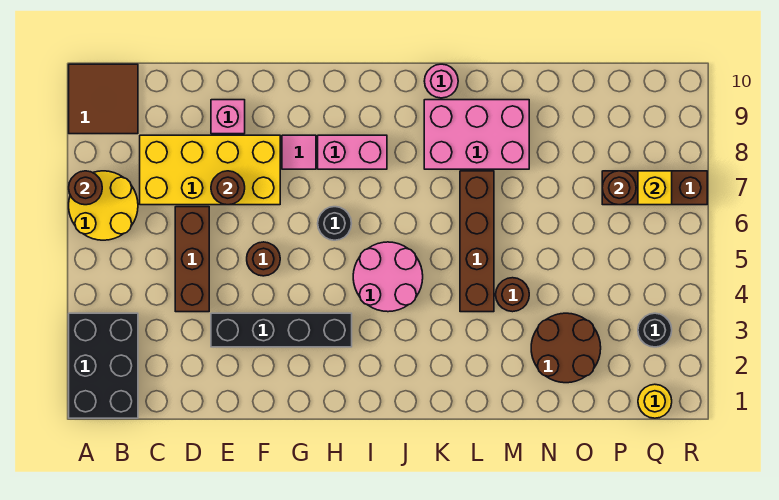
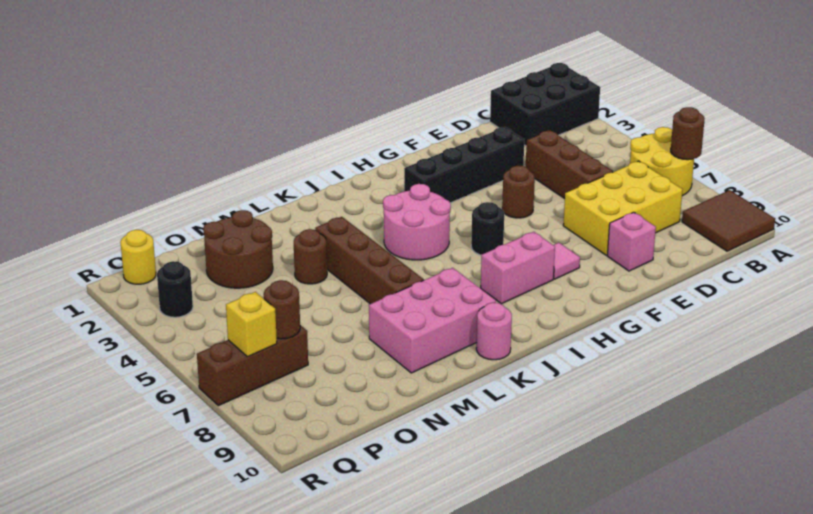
black brick A1:B3 level 1 -> black brick A1:C2 level 1
yellow brick C7:F8 level 1 -> yellow brick C7:E8 level 1
brown round brick E7 level 2 -> none

